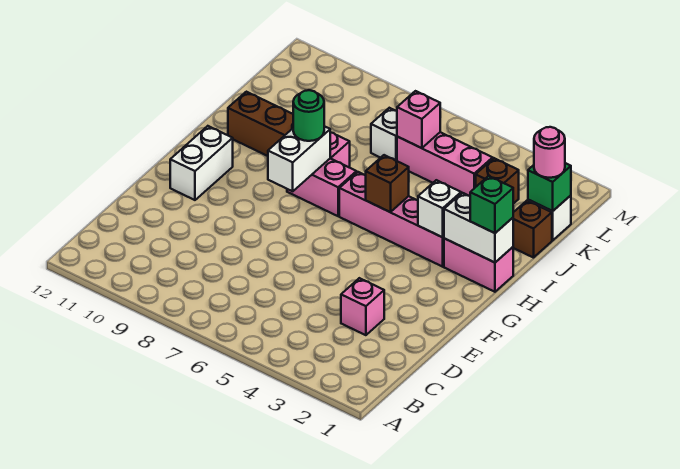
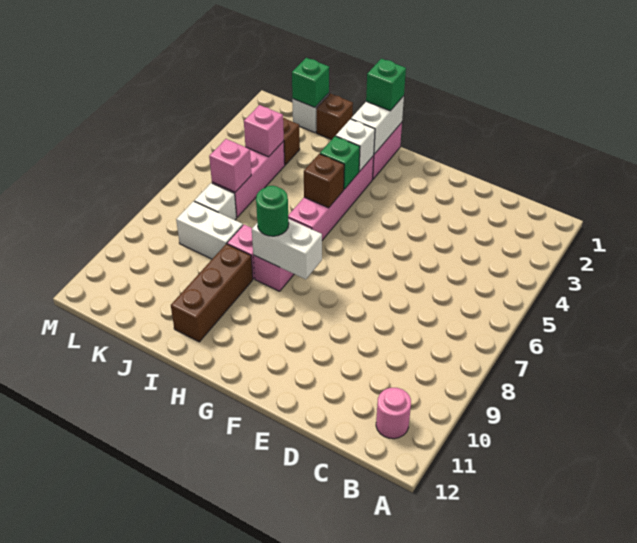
pink brick D3 level 1 -> pink brick K4 level 2
white brick F11:G11 level 1 -> white brick J8:K8 level 1
none -> green brick H4 level 2
pink round brick K1 level 3 -> pink round brick B11 level 1

